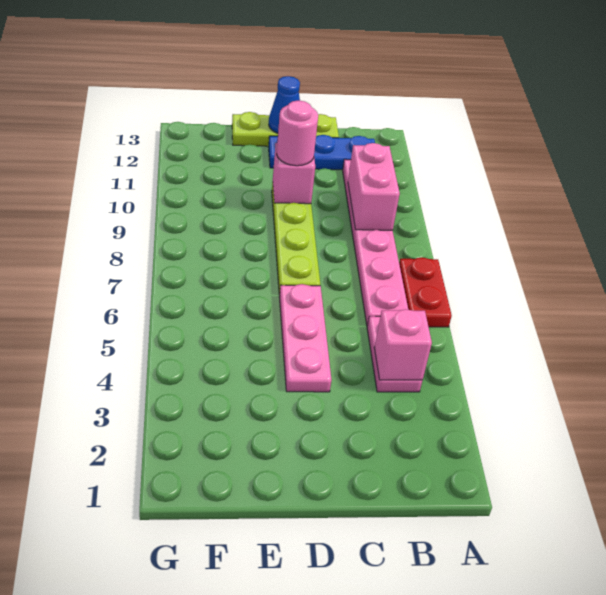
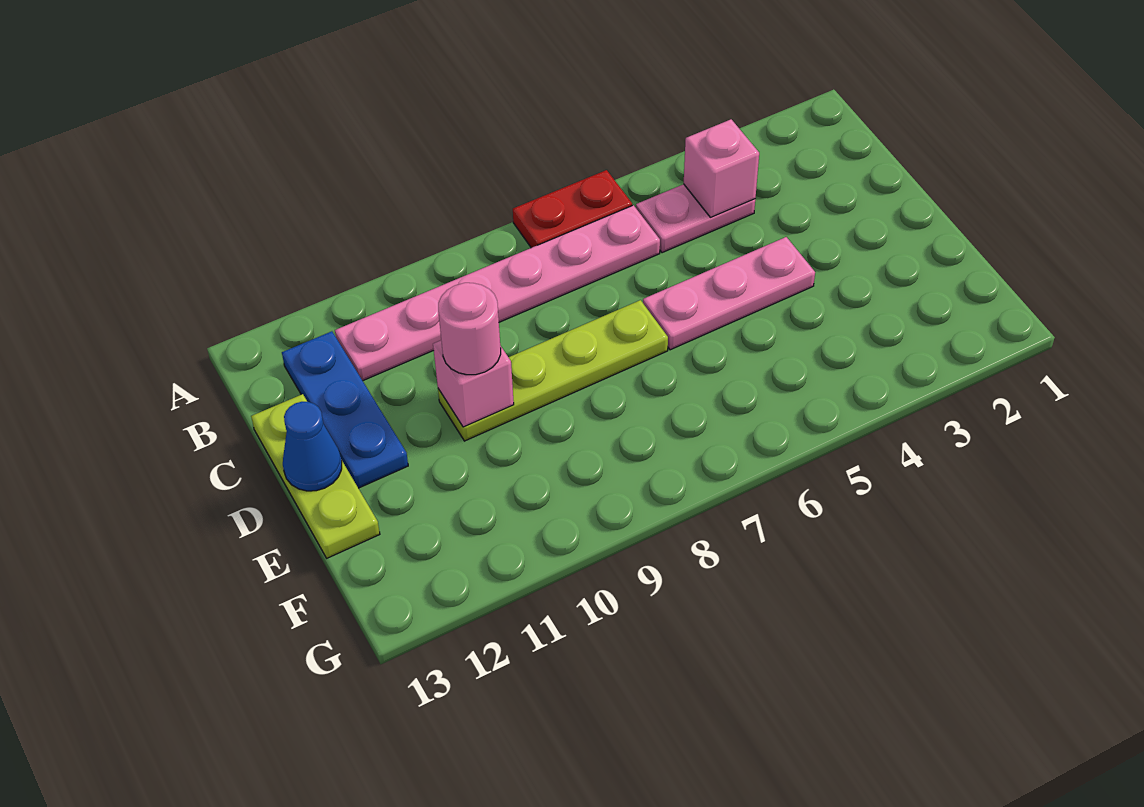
pink brick B9:B10 level 2 -> none

